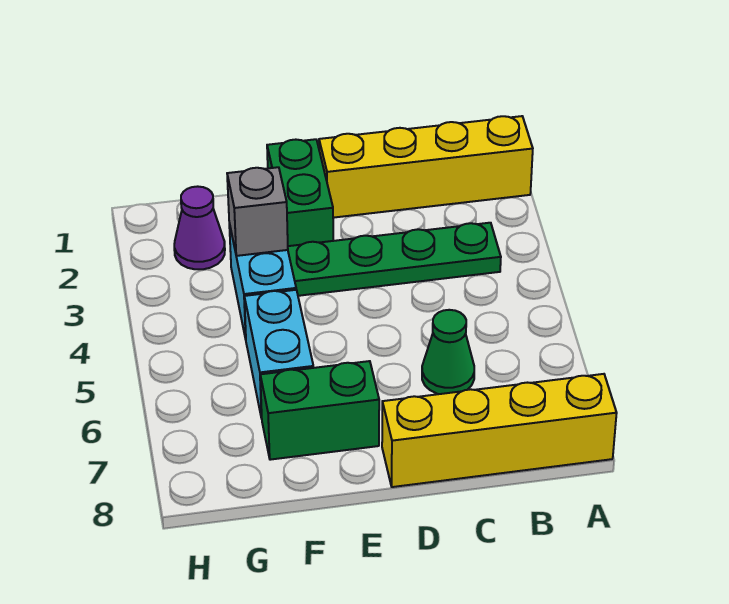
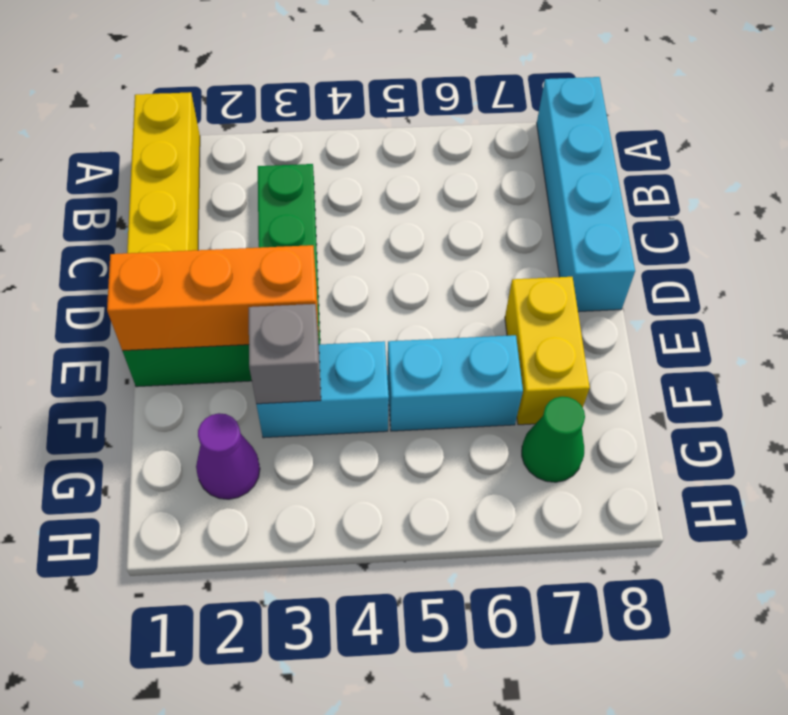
yellow brick A8:D8 level 1 -> cyan brick A8:D8 level 1
green cone C6 level 1 -> green cone G7 level 1
none -> orange brick E1:E3 level 2
green brick E7:F7 level 1 -> yellow brick E7:F7 level 1

